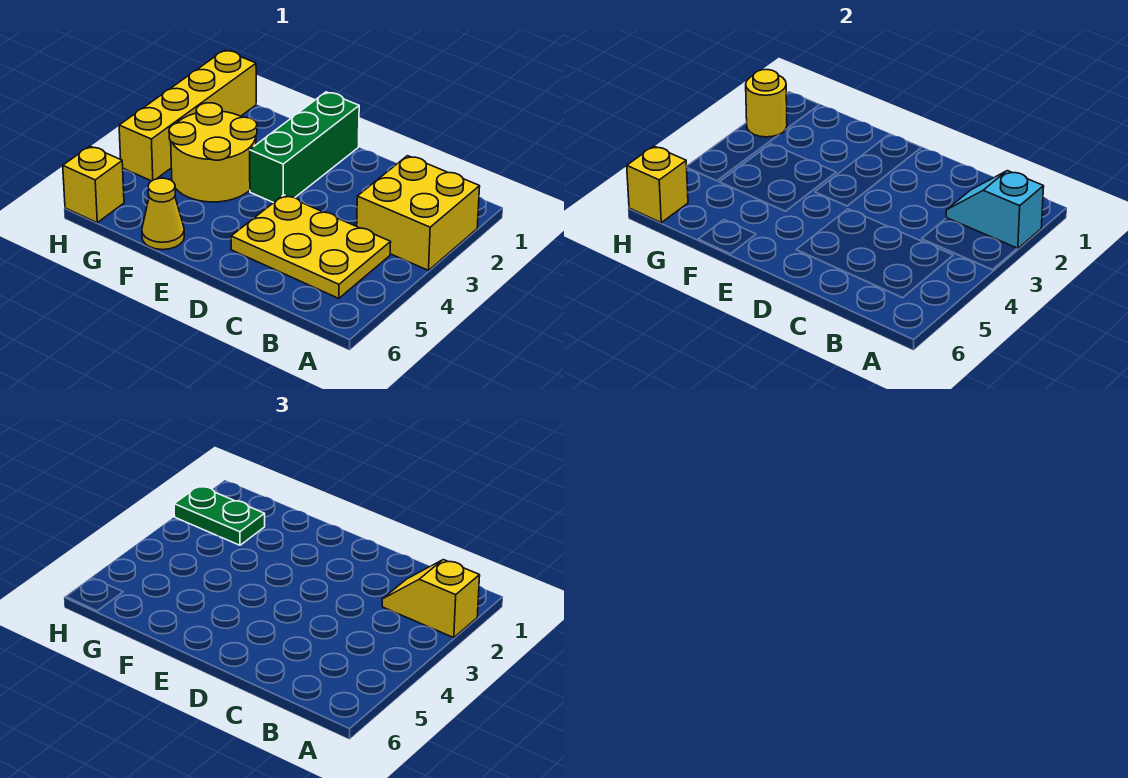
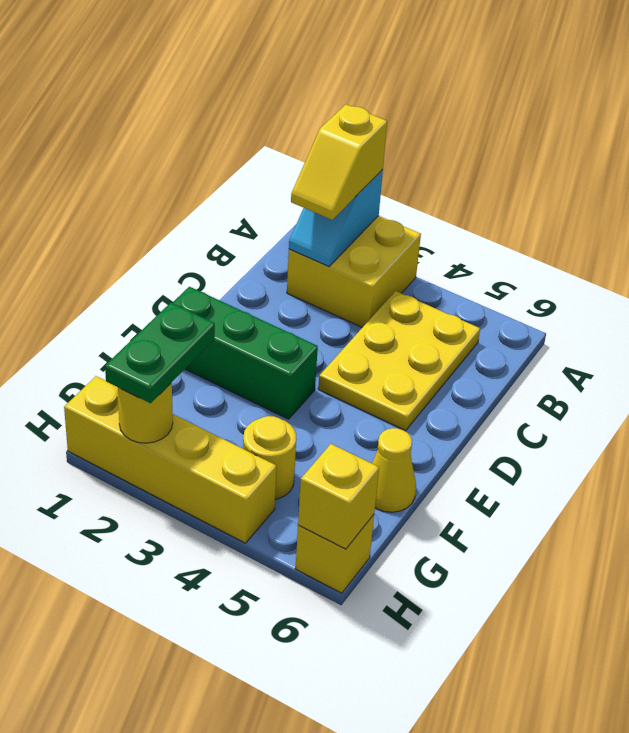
yellow round brick F3:G4 level 1 -> yellow round brick G4 level 1

